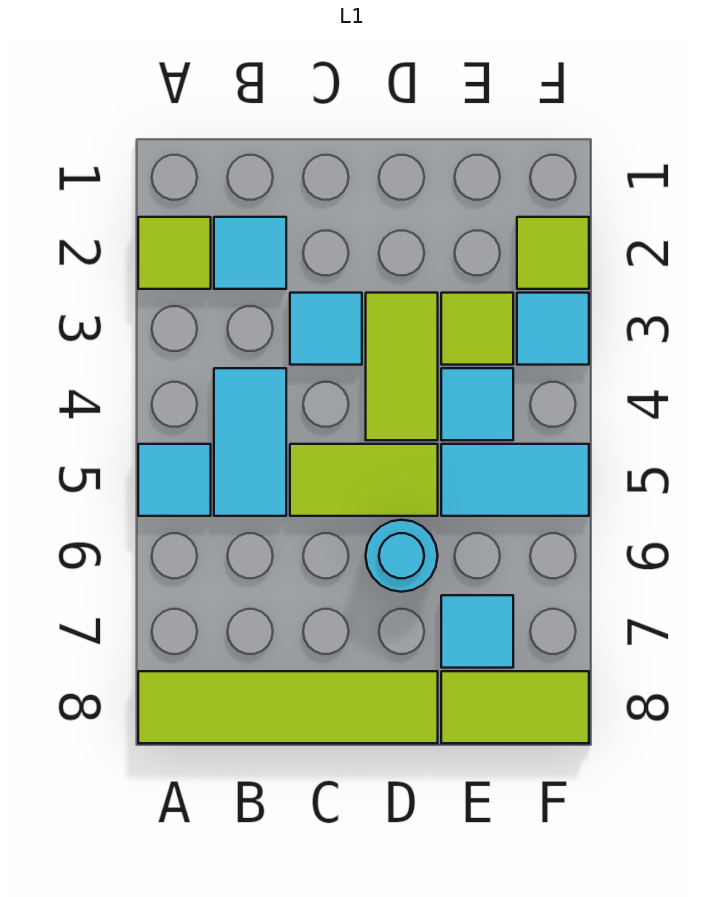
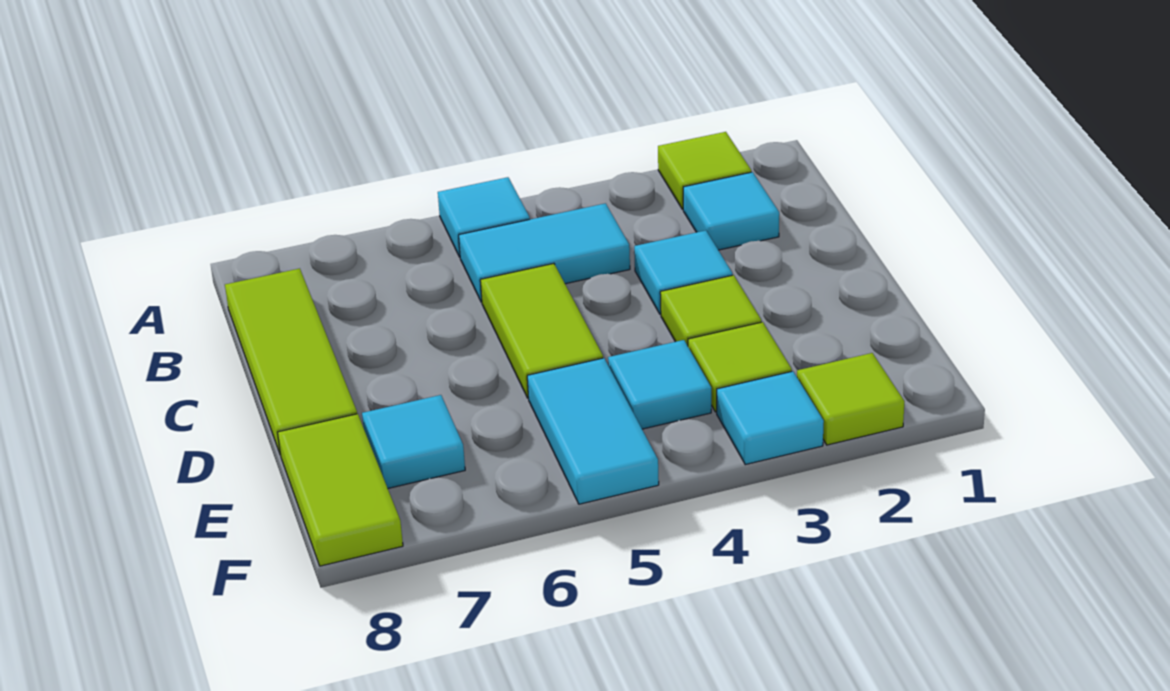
lime tile A8:D8 level 1 -> lime tile B8:D8 level 1
lime tile D3:D4 level 1 -> lime tile D3 level 1
cyan round brick D6 level 1 -> none

